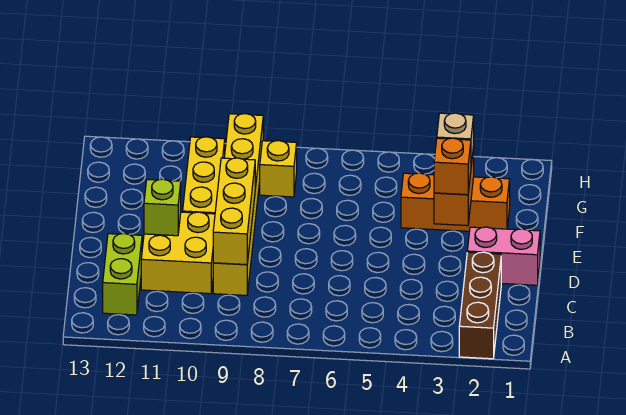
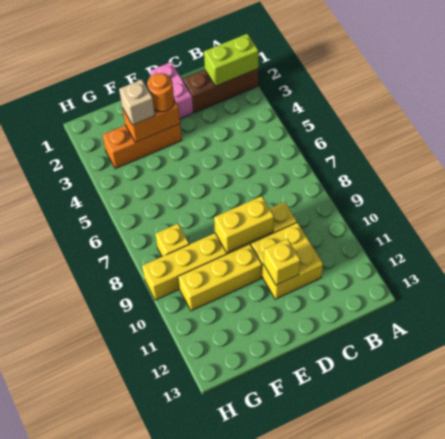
lime brick B12:C12 level 1 -> lime brick A2:B2 level 2
yellow brick C9:E9 level 2 -> yellow brick D9:E9 level 2
lime brick D11 level 2 -> yellow brick D11 level 2
orange brick E3 level 3 -> orange round brick E3 level 3
orange brick F2:F4 level 1 -> orange brick E3:G3 level 1

